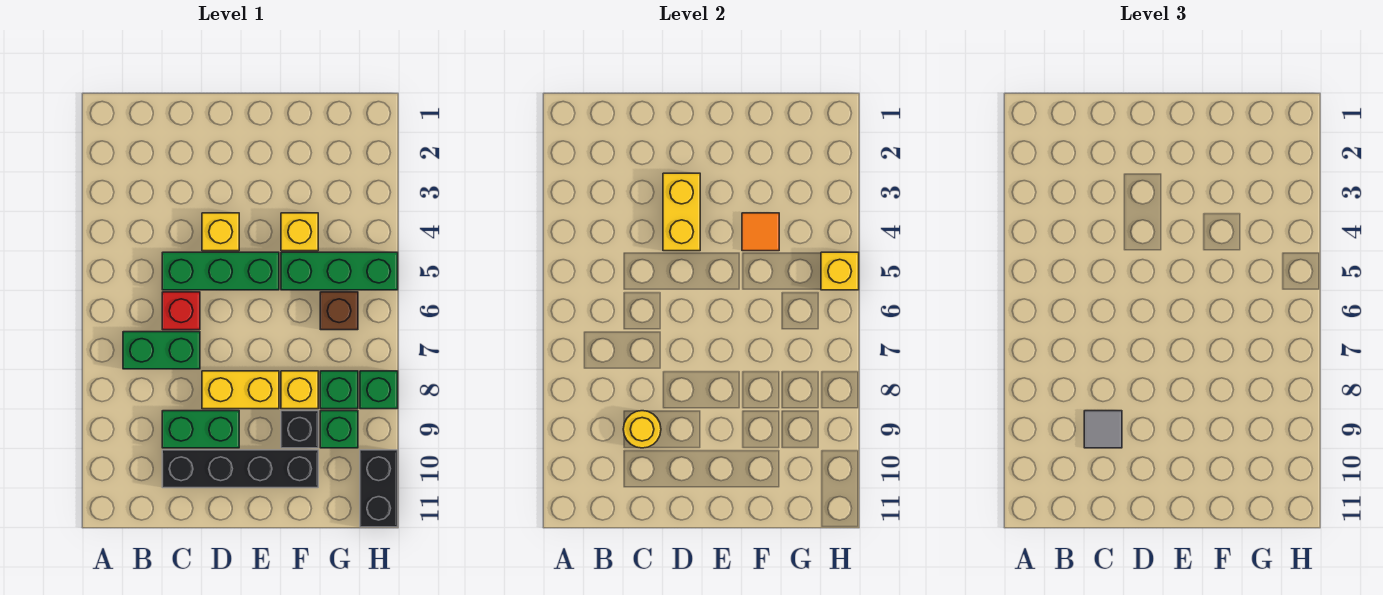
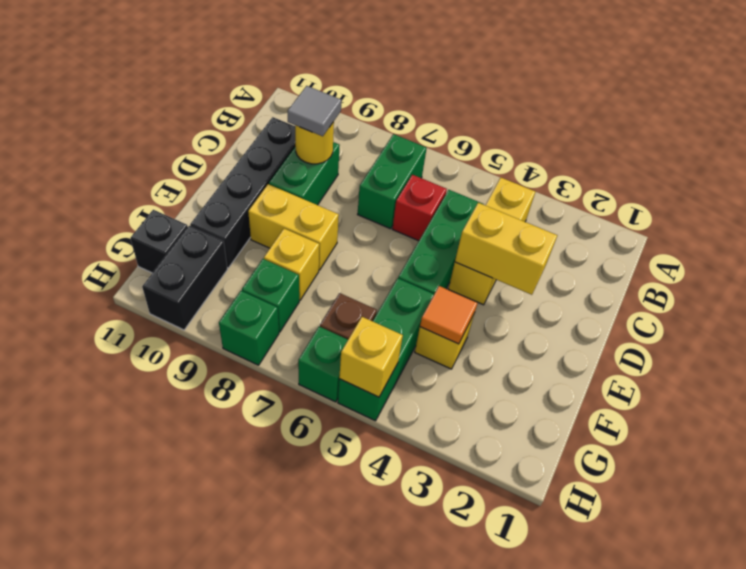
yellow brick D4 level 1 -> yellow brick B4:D4 level 1
yellow brick D8:E8 level 1 -> yellow brick E8:E9 level 1
black brick F9 level 1 -> black brick G11 level 1
green brick G9 level 1 -> green brick H6 level 1
black brick H10:H11 level 1 -> black brick G10:H10 level 1

